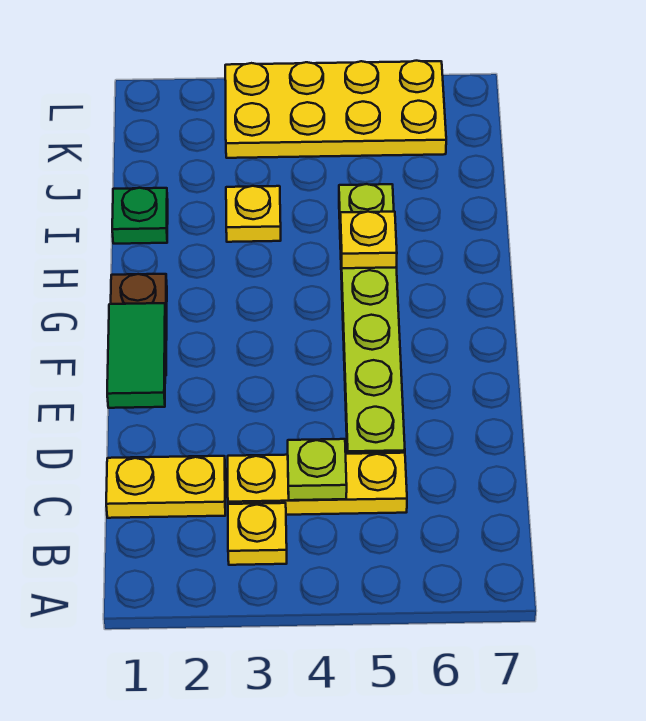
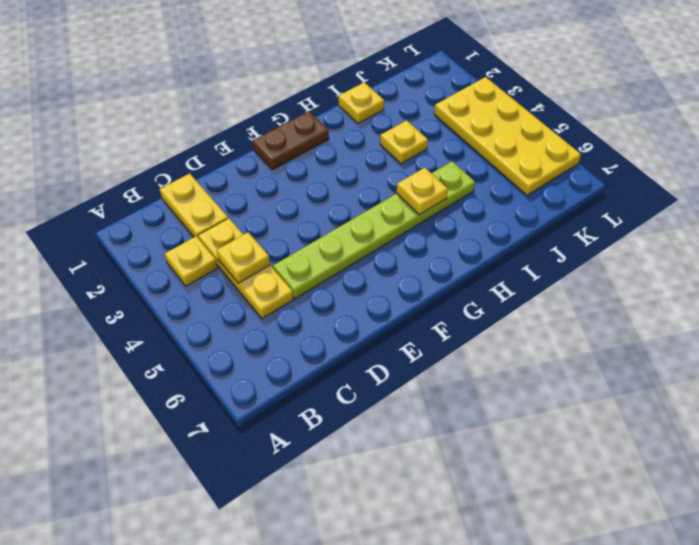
lime plate C4 level 2 -> yellow plate C4 level 2
green tile E1:F1 level 2 -> none
green plate I1 level 1 -> yellow plate I1 level 1

